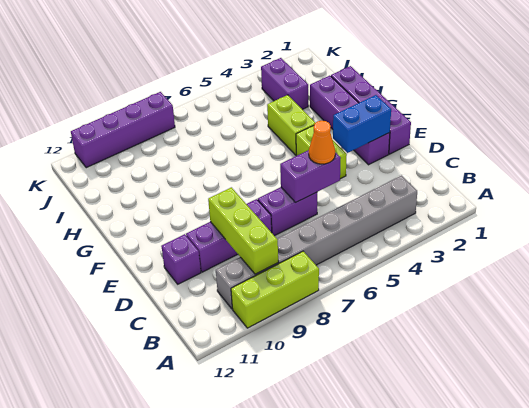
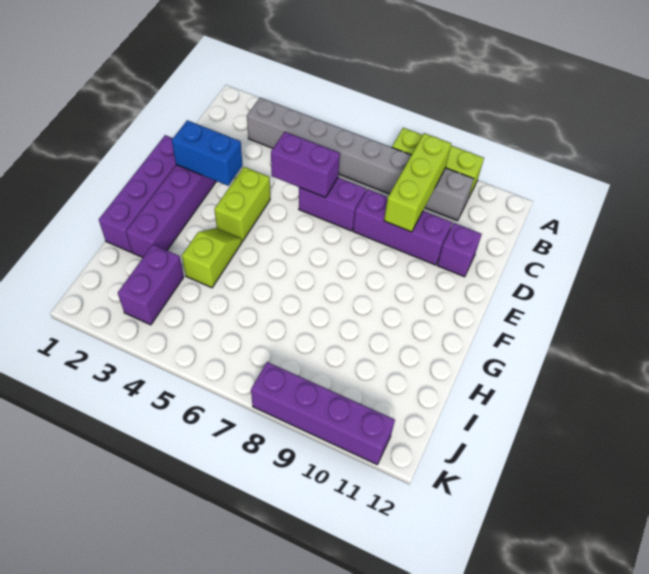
orange cone D5 level 3 -> none
lime brick G4:H4 level 1 -> lime slope G4:H4 level 1 top H

